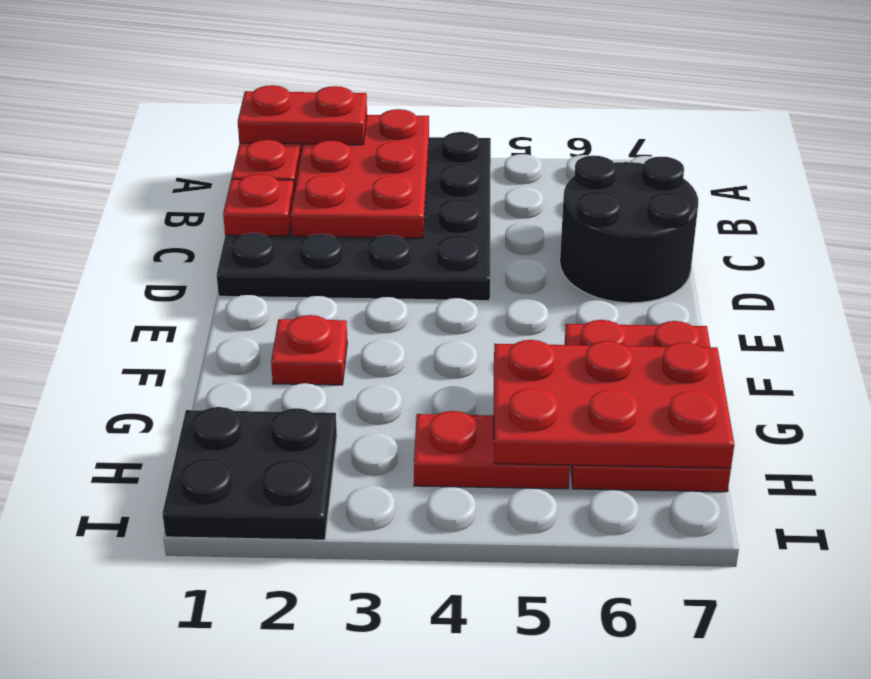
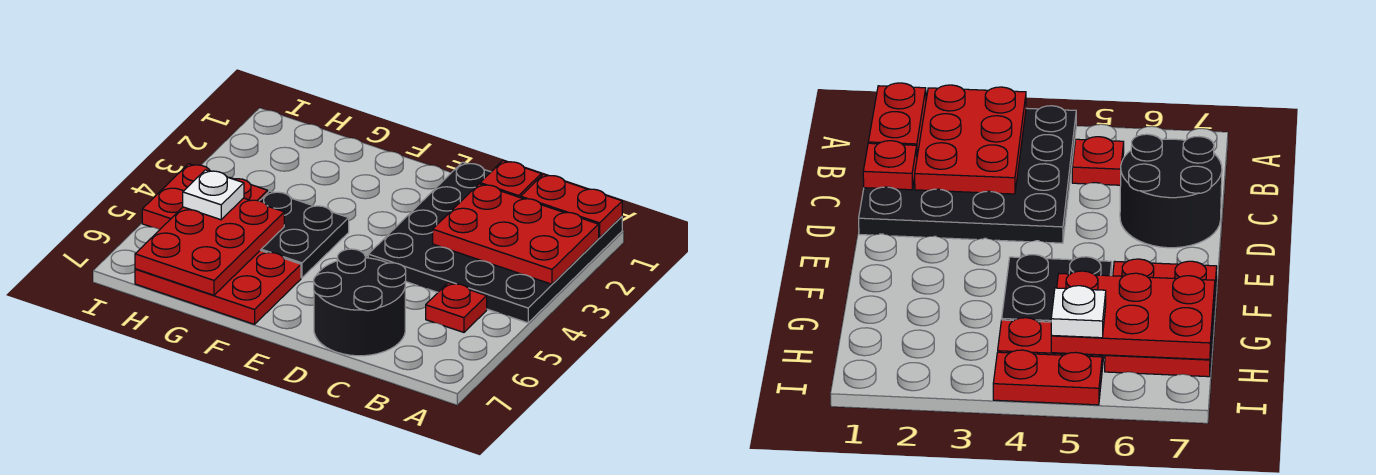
red plate A1:A2 level 3 -> red plate I4:I5 level 1
red plate F2 level 1 -> red plate B5 level 1
black plate H1:I2 level 1 -> black plate F4:G5 level 1
none -> white plate H5 level 3

